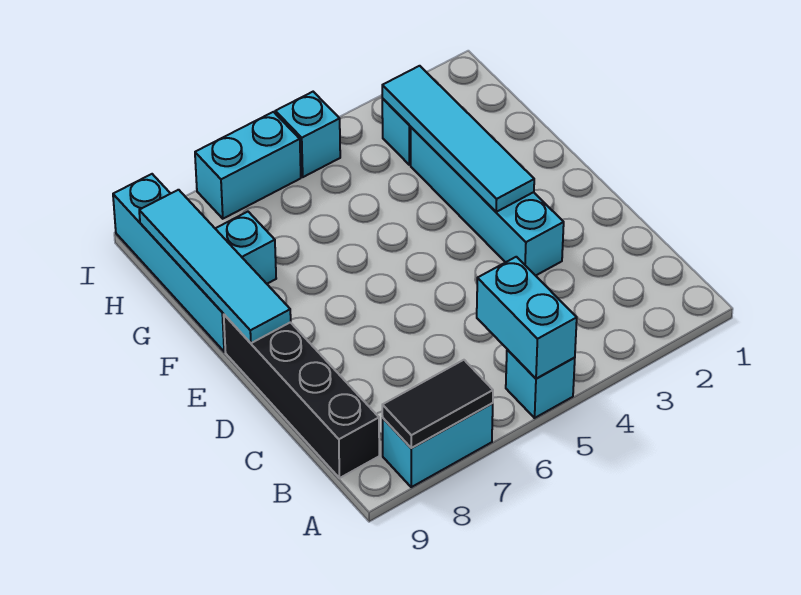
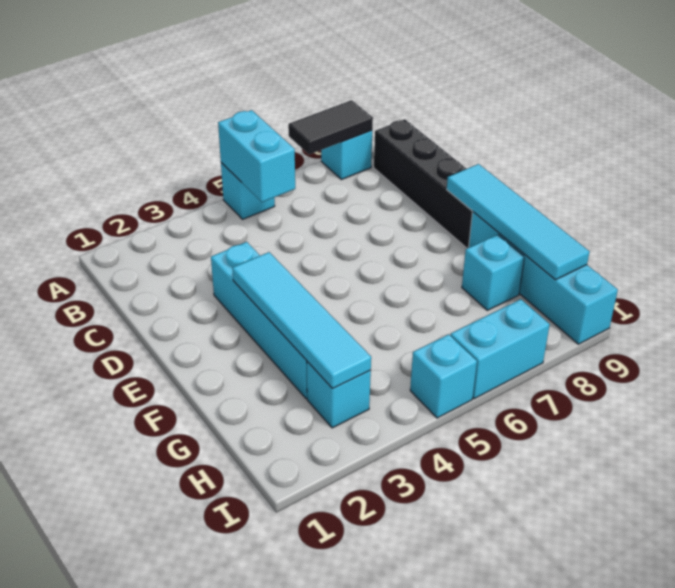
cyan brick A7:A8 level 1 -> cyan brick A8 level 1

